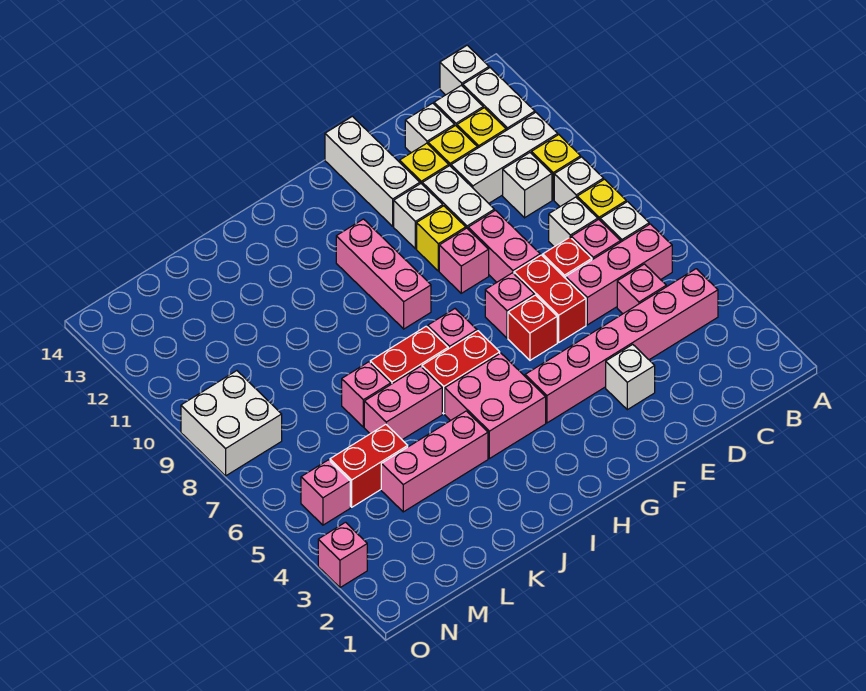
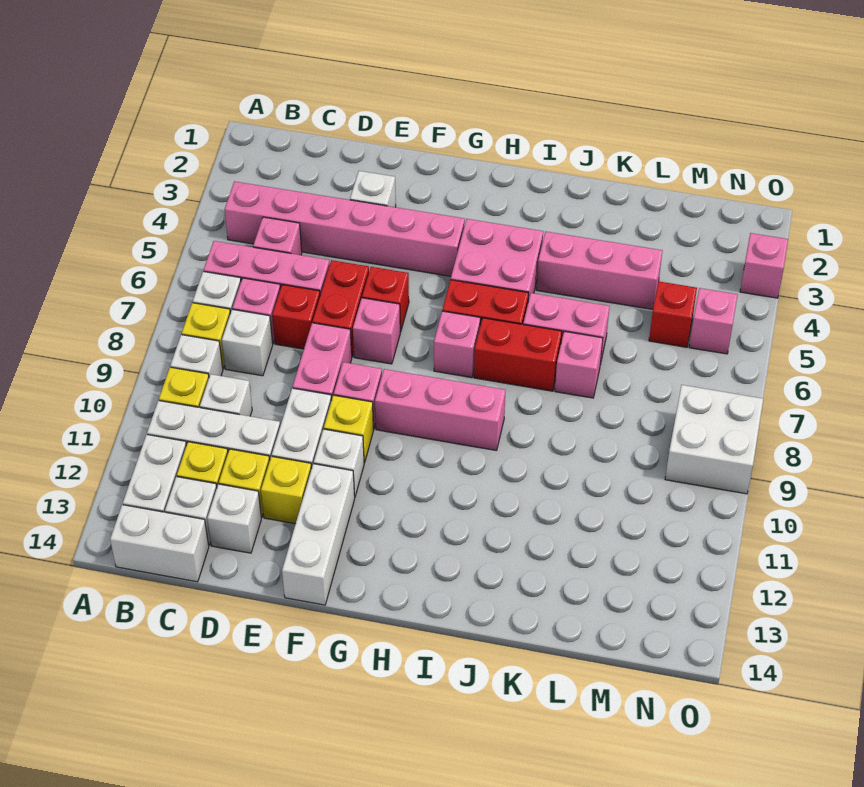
white brick B14 level 1 -> white brick B14:C14 level 1
pink brick H9:H11 level 1 -> pink brick G9:I9 level 1
red brick L5:M5 level 1 -> red brick M5 level 1

